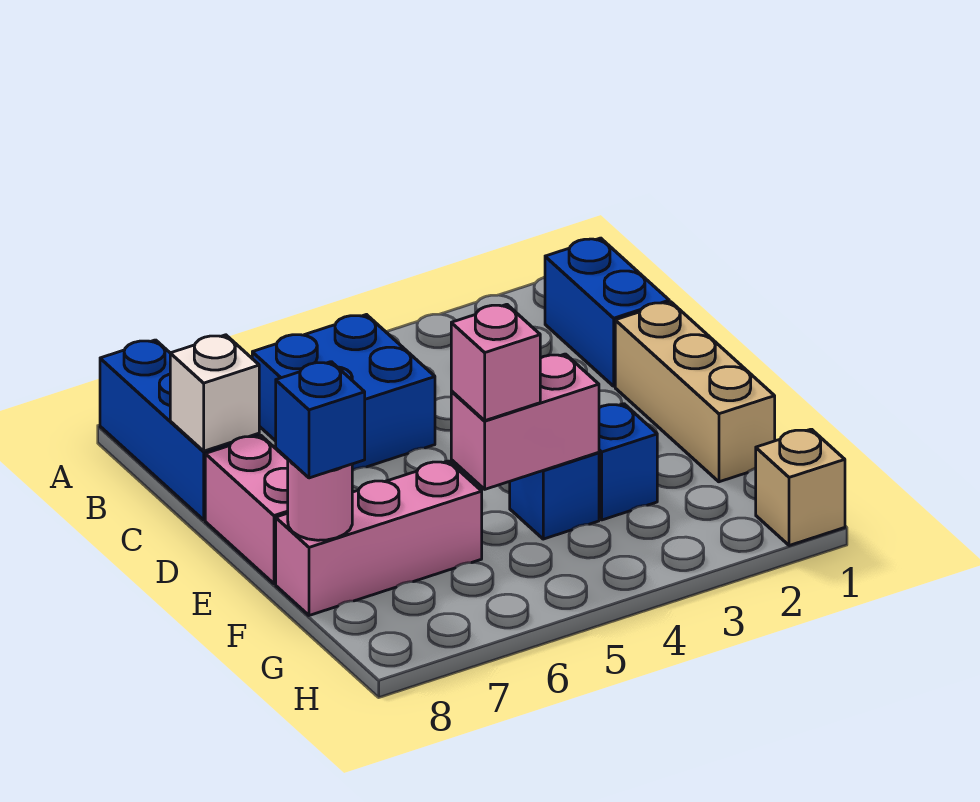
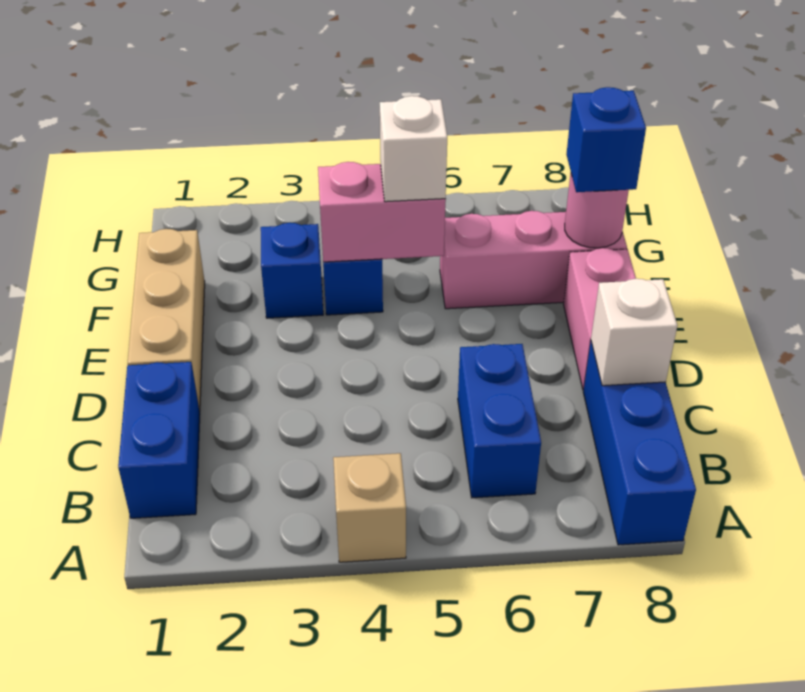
blue brick B5:C6 level 1 -> blue brick B6:C6 level 1
pink brick F5 level 3 -> white brick F5 level 3
tan brick H1 level 1 -> tan brick A4 level 1

